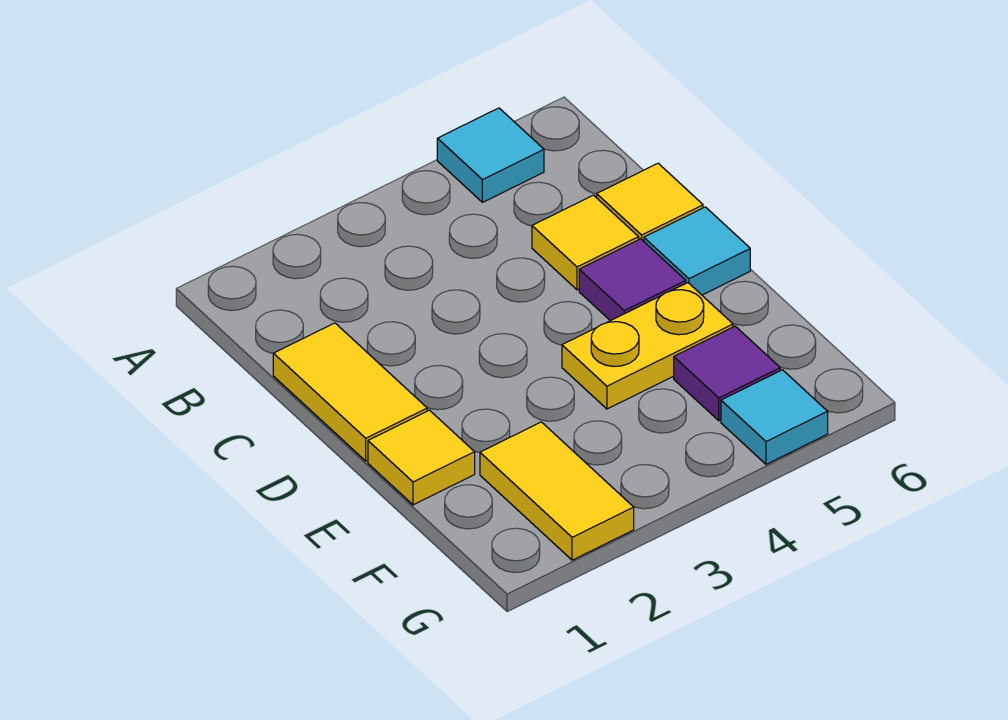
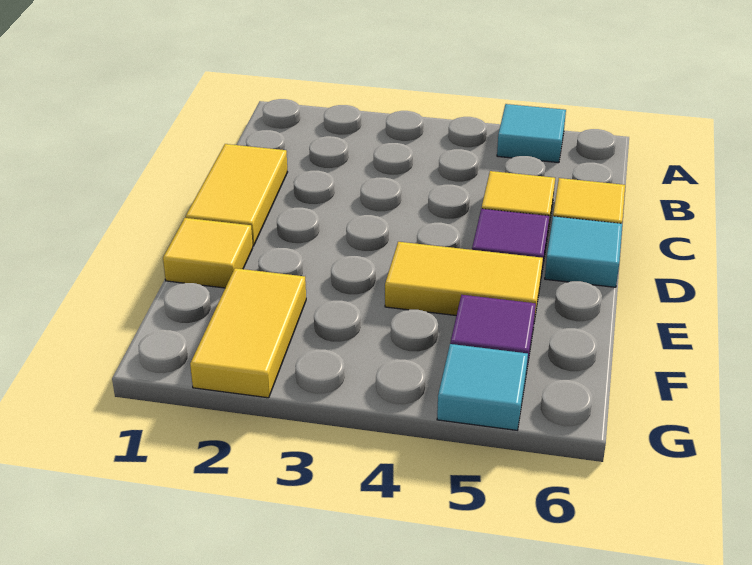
yellow plate E4:E5 level 1 -> yellow tile E4:E5 level 1

